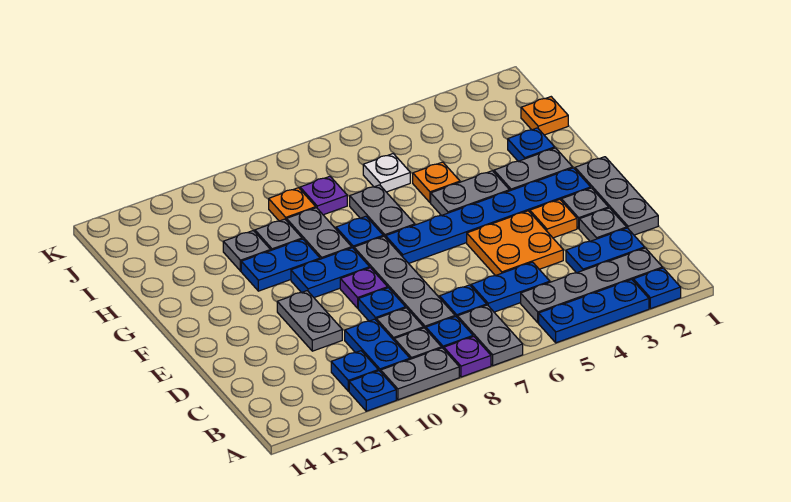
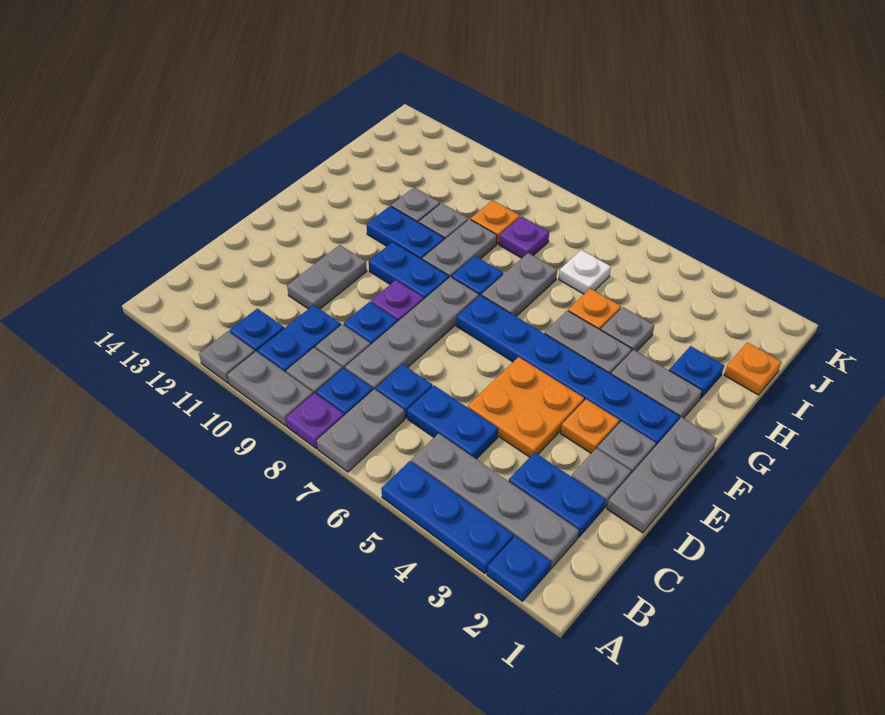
blue plate A11 level 1 -> grey plate A11 level 1
none -> grey plate H4 level 1

